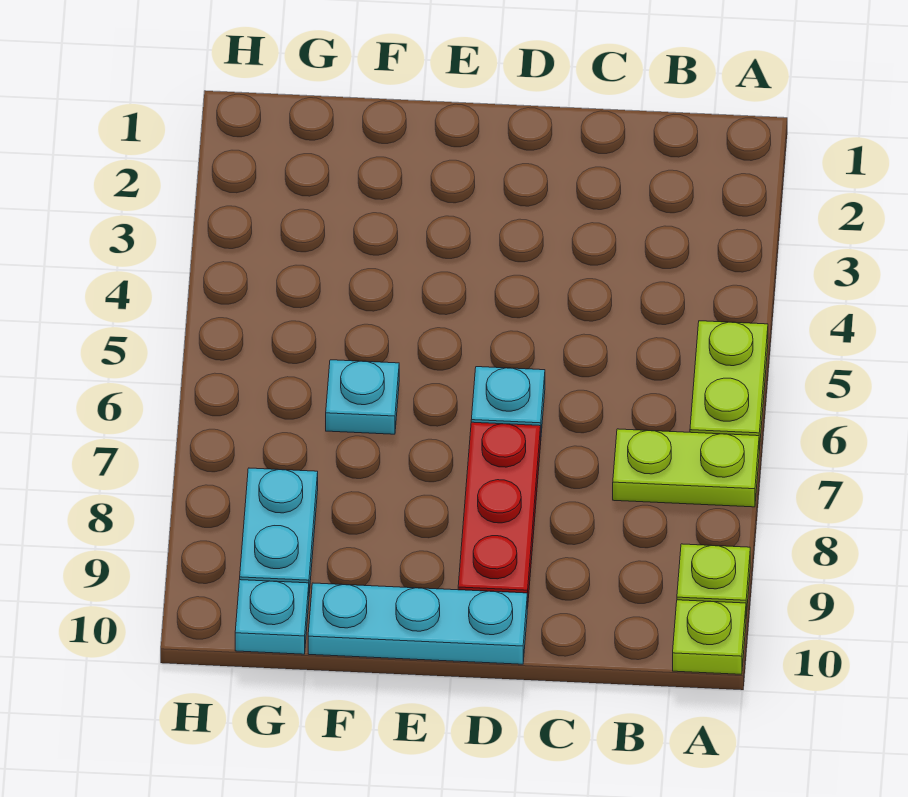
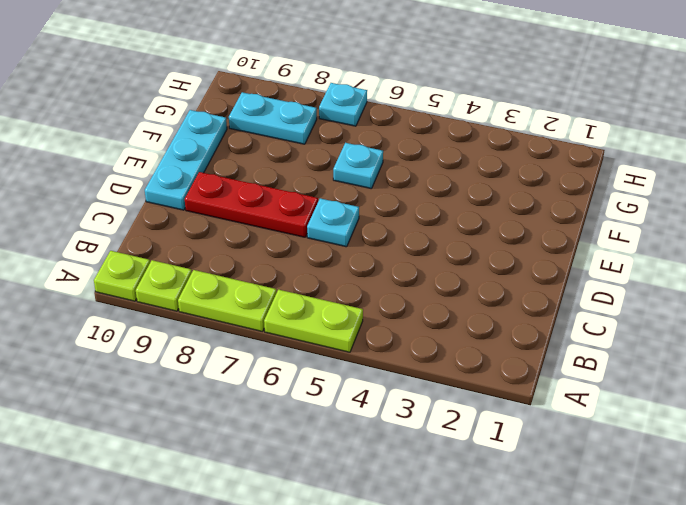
lime plate A7:B7 level 1 -> lime plate A7:A8 level 1
cyan plate G10 level 1 -> cyan plate H7 level 1

